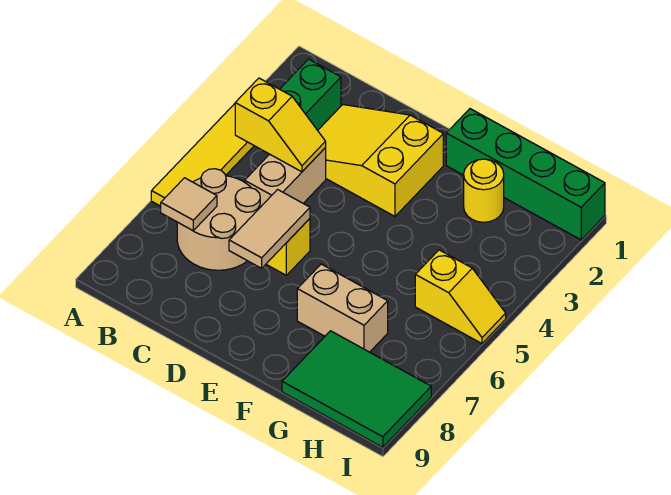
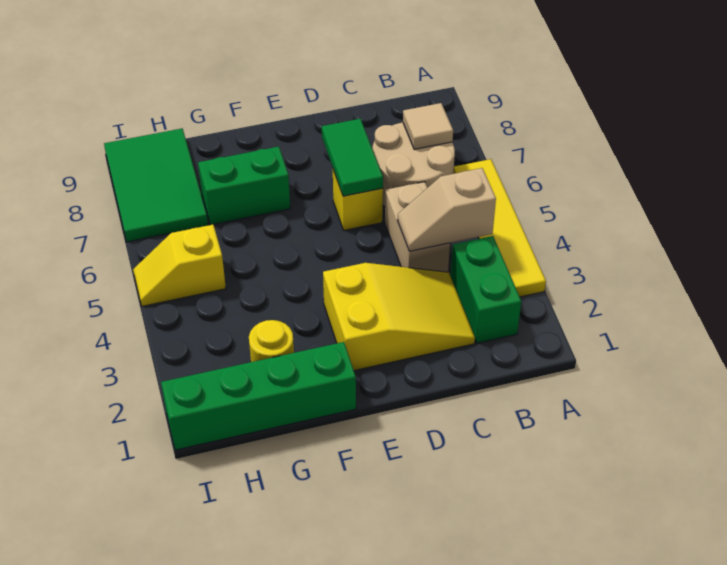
yellow slope B4:C4 level 2 top B -> tan slope B4:C4 level 2 top B
tan tile D6:D7 level 2 -> green tile D6:D7 level 2
tan brick F7:G7 level 1 -> green brick F7:G7 level 1
green tile G8:I9 level 1 -> green tile H7:I9 level 1

